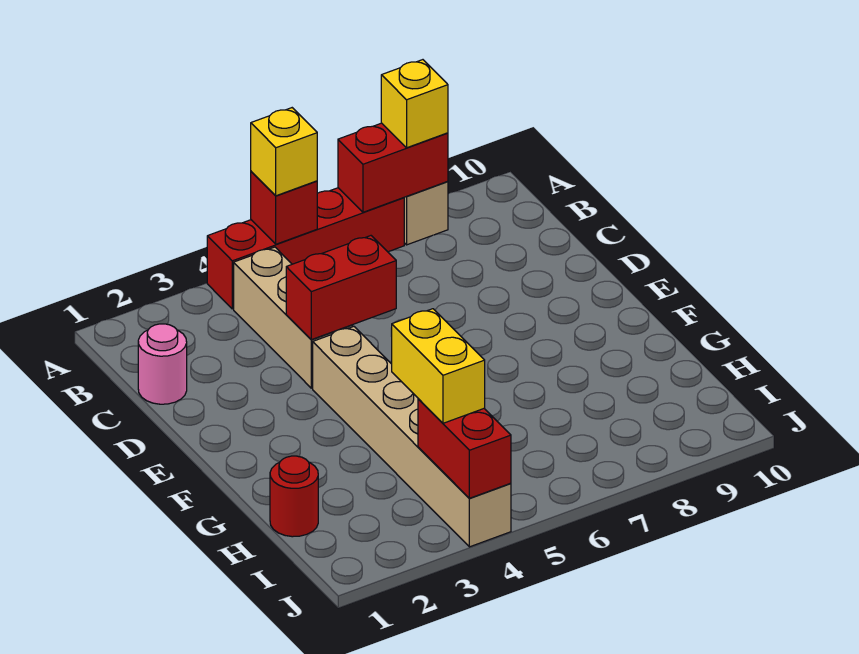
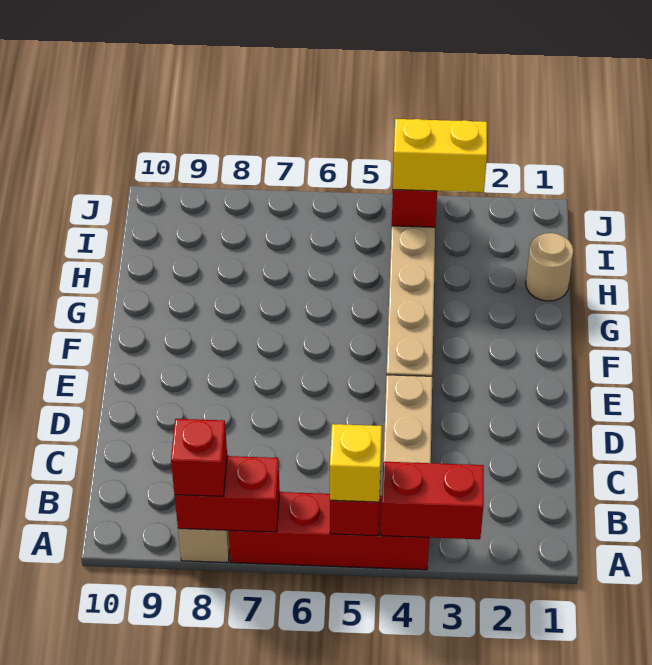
yellow brick A8 level 3 -> red brick A8 level 3
pink round brick C1 level 1 -> none
red brick D4:D5 level 2 -> red brick A3:A4 level 2
red round brick H1 level 1 -> tan round brick H1 level 1
yellow brick H4:I4 level 3 -> yellow brick I3:I4 level 3

